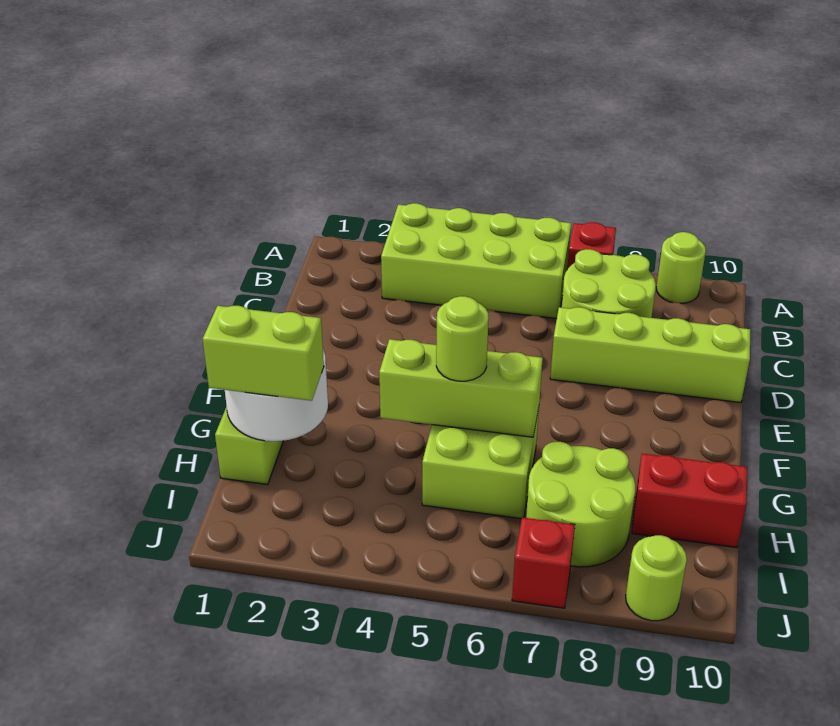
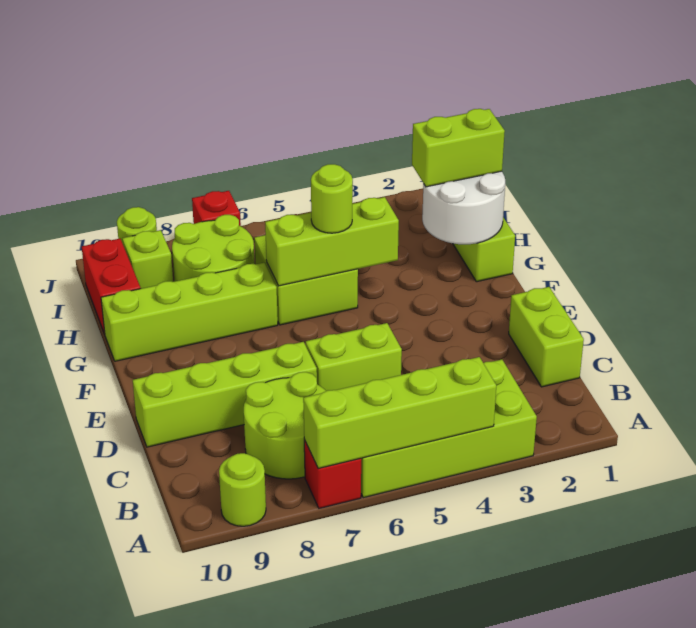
none -> lime brick A4:A7 level 2
none -> lime brick C1:D1 level 1
none -> lime brick D5:D6 level 1
none -> lime brick G7:G10 level 1
red brick H9:H10 level 1 -> red brick H10:I10 level 1
none -> lime brick I9 level 1

